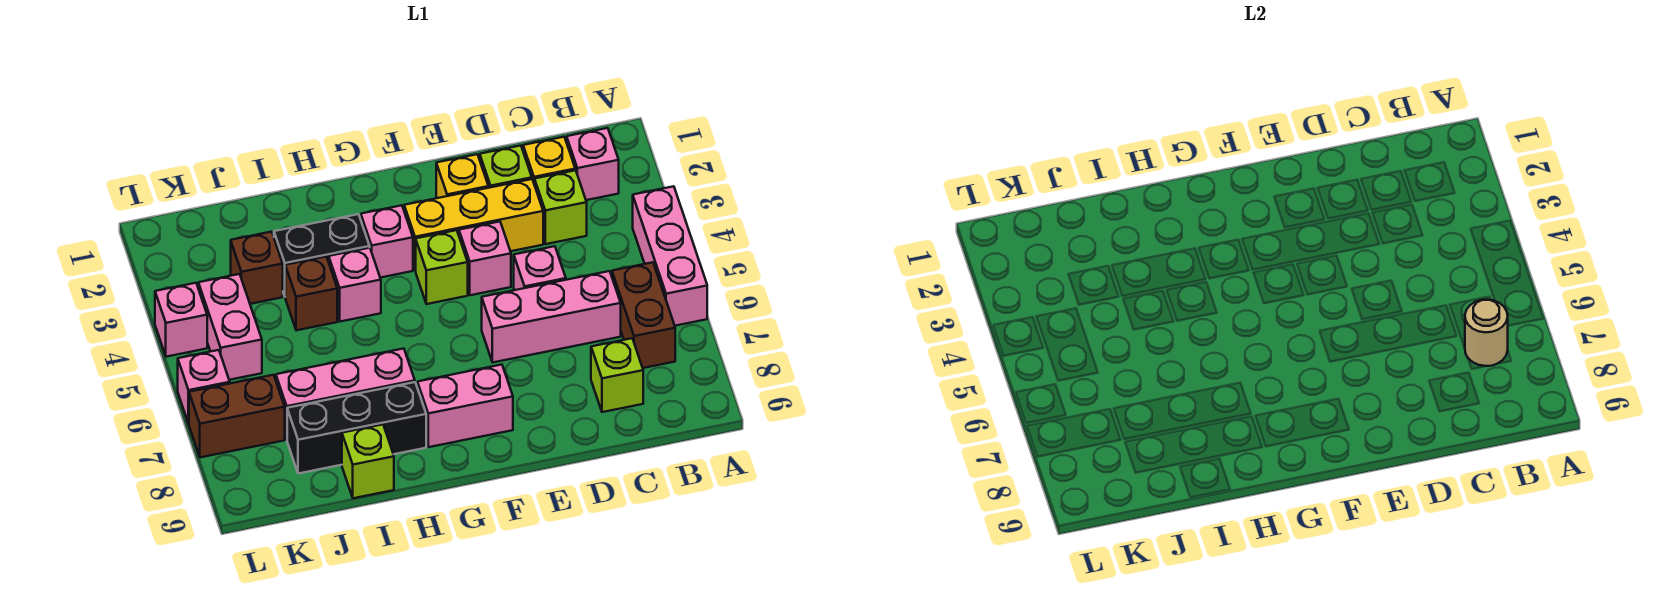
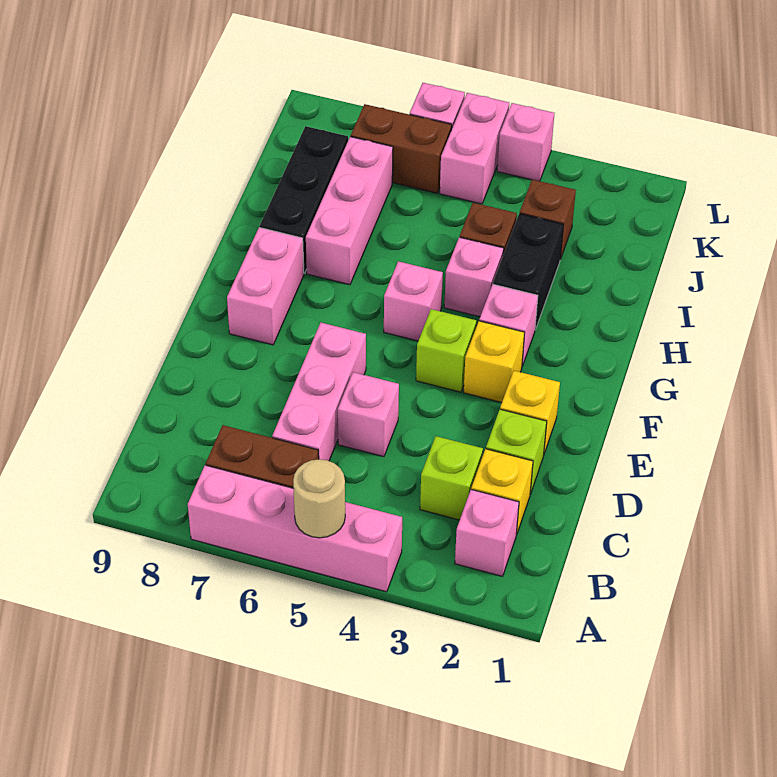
pink brick A4:A6 level 1 -> pink brick A4:A7 level 1
tan round brick B7 level 2 -> tan round brick A5 level 2
lime brick C8 level 1 -> none
yellow brick D3:F3 level 1 -> yellow brick F3 level 1
pink brick E4 level 1 -> pink brick G5 level 1
lime brick I9 level 1 -> none
pink brick K4:K5 level 1 -> pink brick K5:L5 level 1
brown brick K7:L7 level 1 -> brown brick K6:K7 level 1

